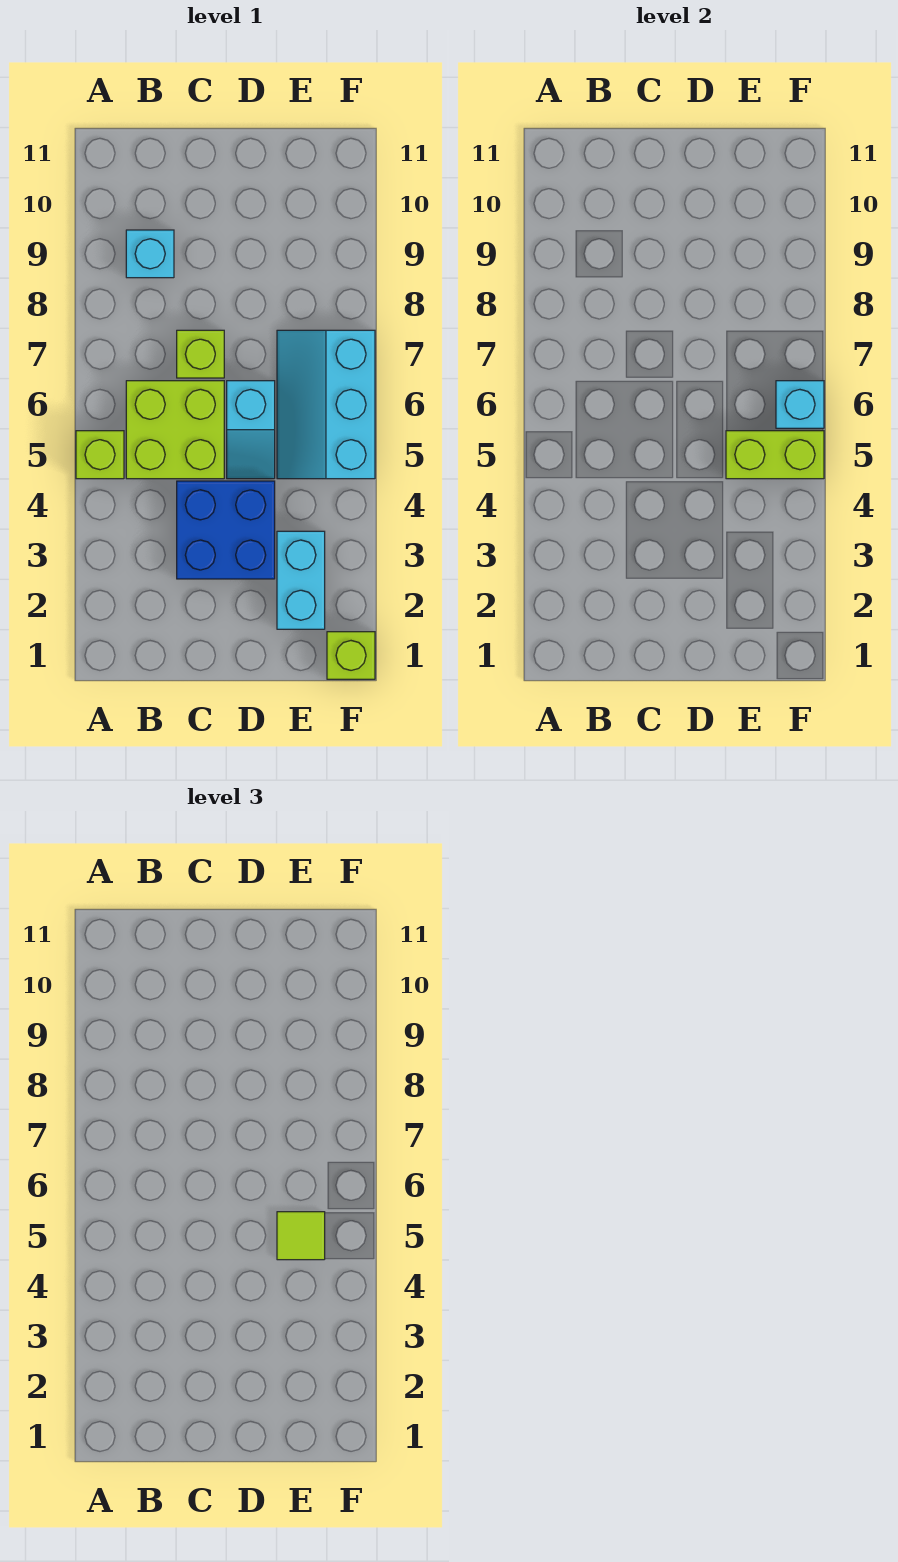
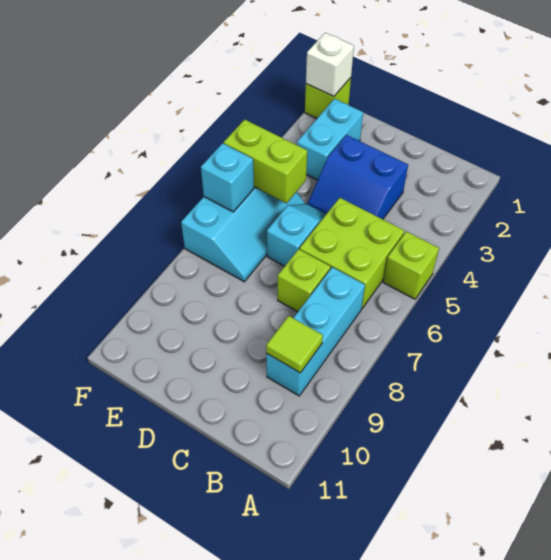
cyan brick B9 level 1 -> cyan brick B7:B9 level 1
blue brick C3:D4 level 1 -> blue slope C3:D4 level 1 top 3
lime tile E5 level 3 -> lime tile B9 level 2
none -> white brick F1 level 2

